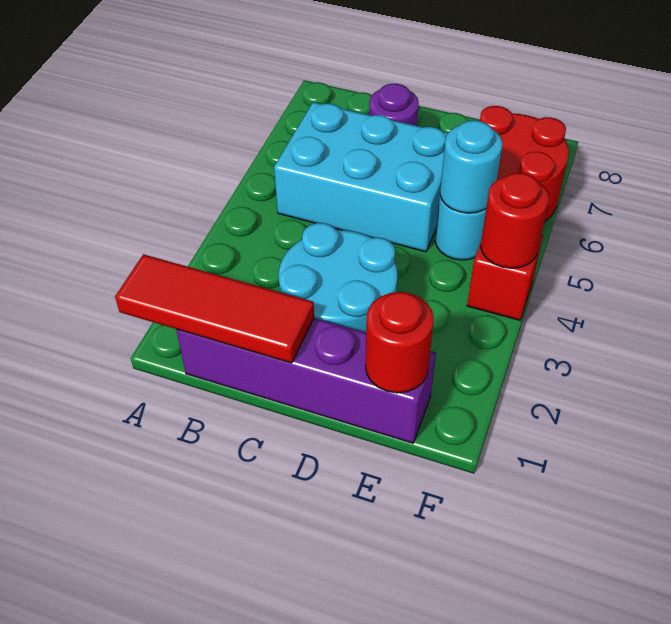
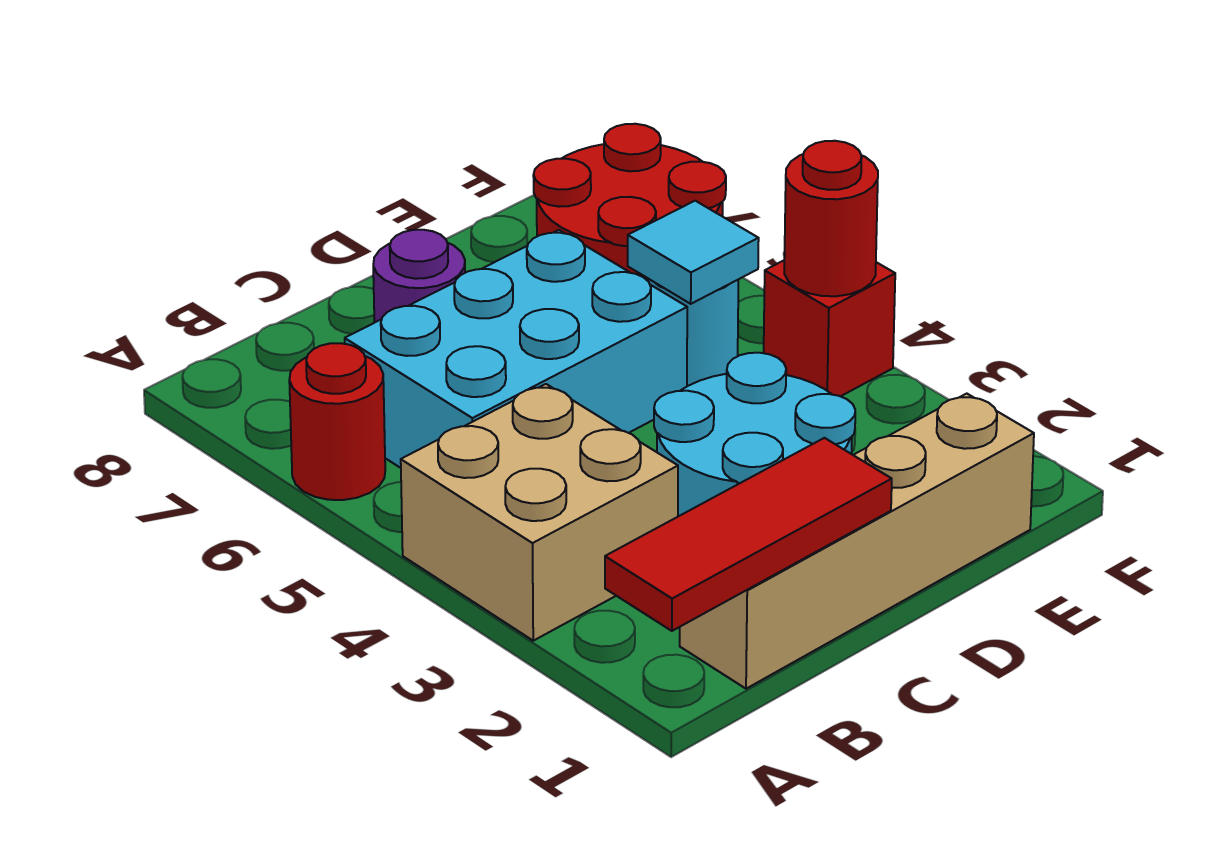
none -> tan brick A3:B4 level 1
purple brick B1:E1 level 1 -> tan brick B1:E1 level 1
red round brick E1 level 2 -> red round brick A6 level 1
cyan round brick E5 level 2 -> cyan tile E5 level 2

